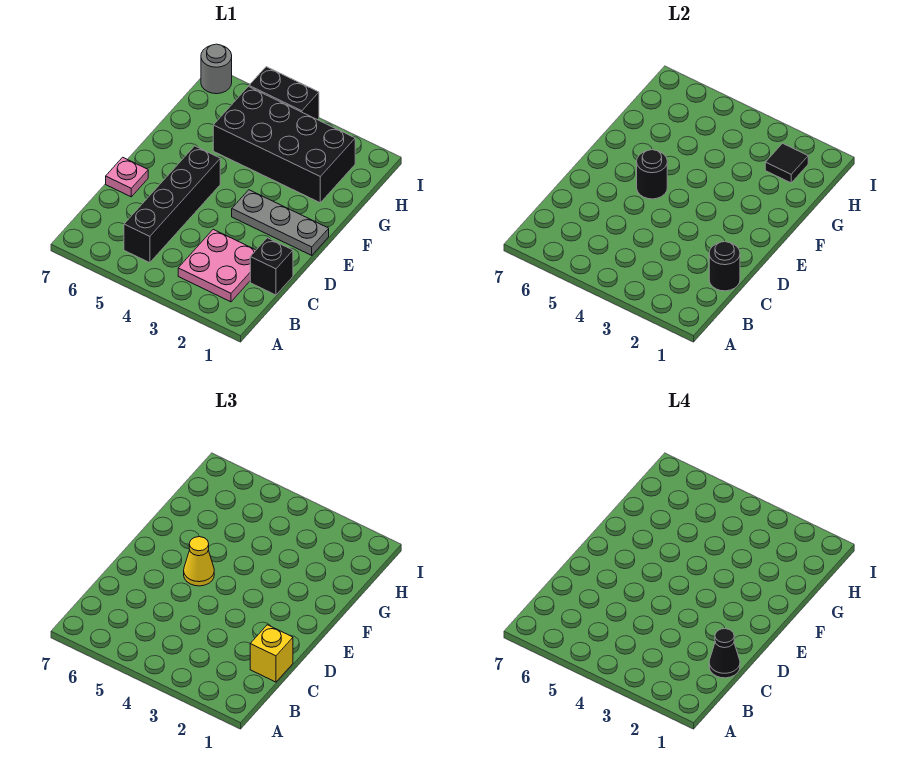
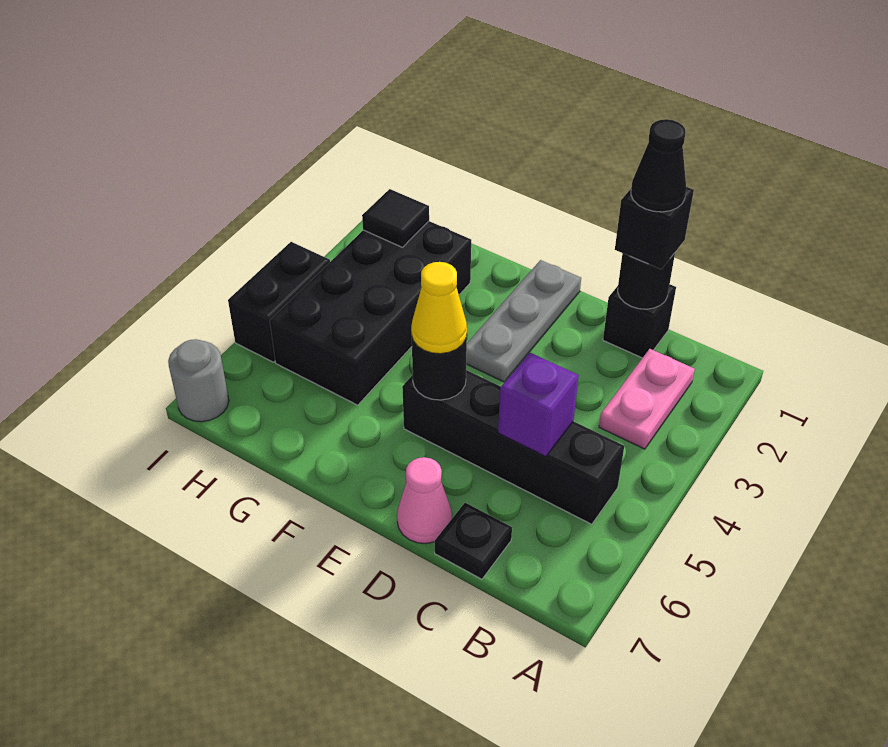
pink plate B2:C3 level 1 -> pink plate B2:B3 level 1
yellow brick C1 level 3 -> black brick C1 level 3
none -> purple brick C5 level 2
none -> black plate C7 level 1
pink plate D7 level 1 -> pink cone D7 level 1

